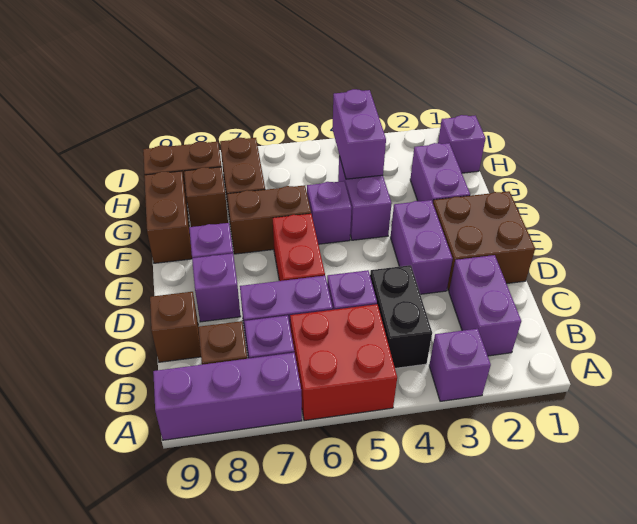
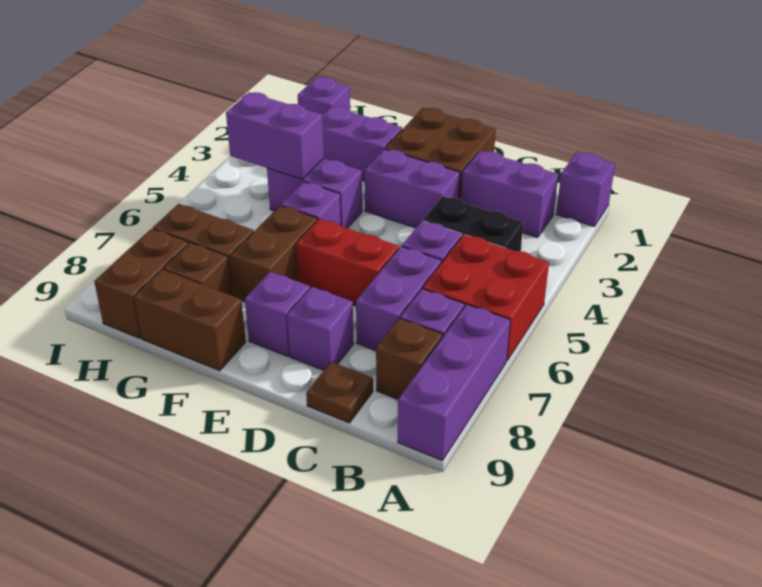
purple brick A3 level 1 -> purple brick A1 level 1
brown brick C9 level 1 -> brown plate C9 level 1

